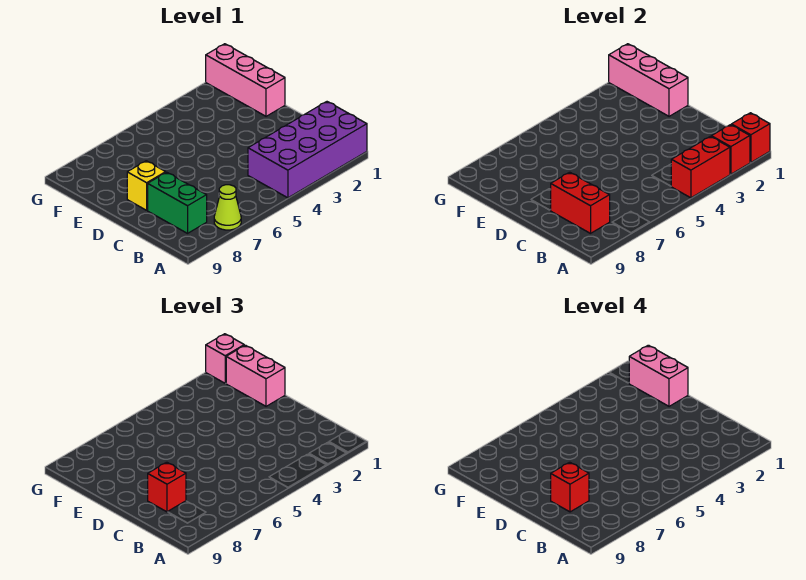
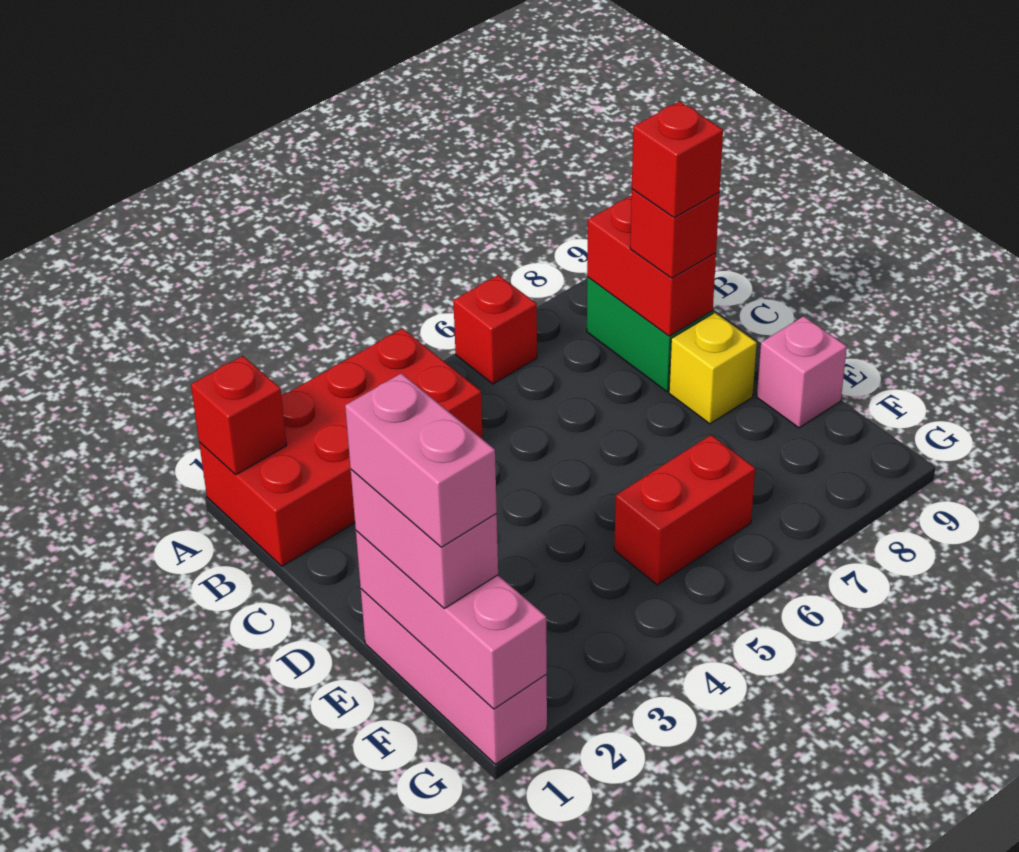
purple brick A1:B4 level 1 -> red brick A1:B4 level 1
red brick A2 level 2 -> red brick A6 level 1
red brick A3:A4 level 2 -> red brick F5:F6 level 1
lime cone A7 level 1 -> none
pink brick G1 level 3 -> pink brick E9 level 1

